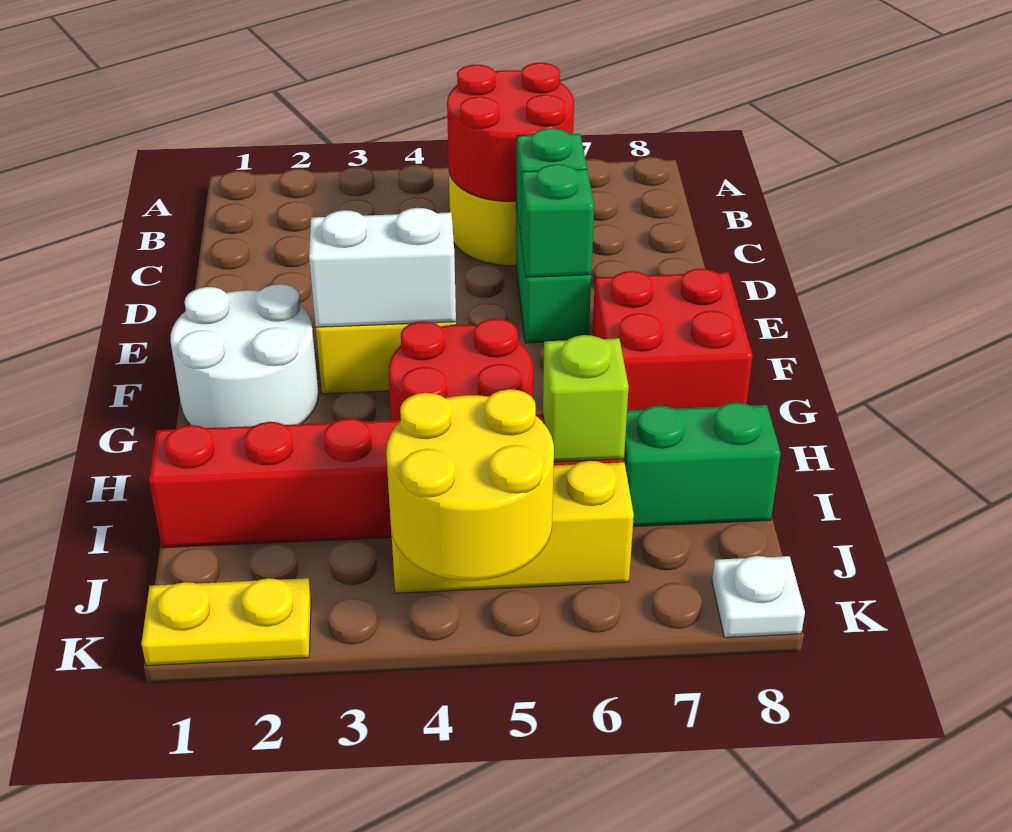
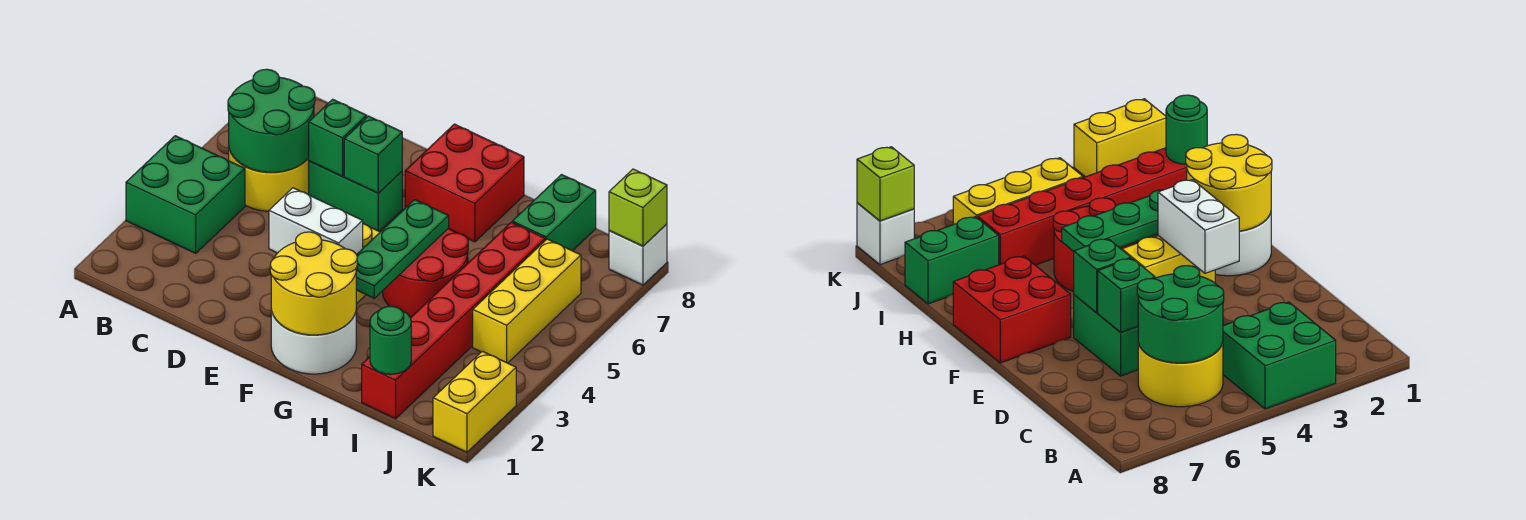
none -> green brick A3:B4 level 1
red round brick B5:C6 level 2 -> green round brick B5:C6 level 2
white brick F3:F4 level 2 -> white brick E3:F3 level 2
none -> green plate G3:G5 level 2
none -> green round brick I1 level 2
lime brick I6 level 2 -> lime brick K8 level 2
yellow round brick J4:K5 level 2 -> yellow round brick F1:G2 level 2
yellow plate K1:K2 level 1 -> yellow brick K1:K2 level 1
white plate K8 level 1 -> white brick K8 level 1

